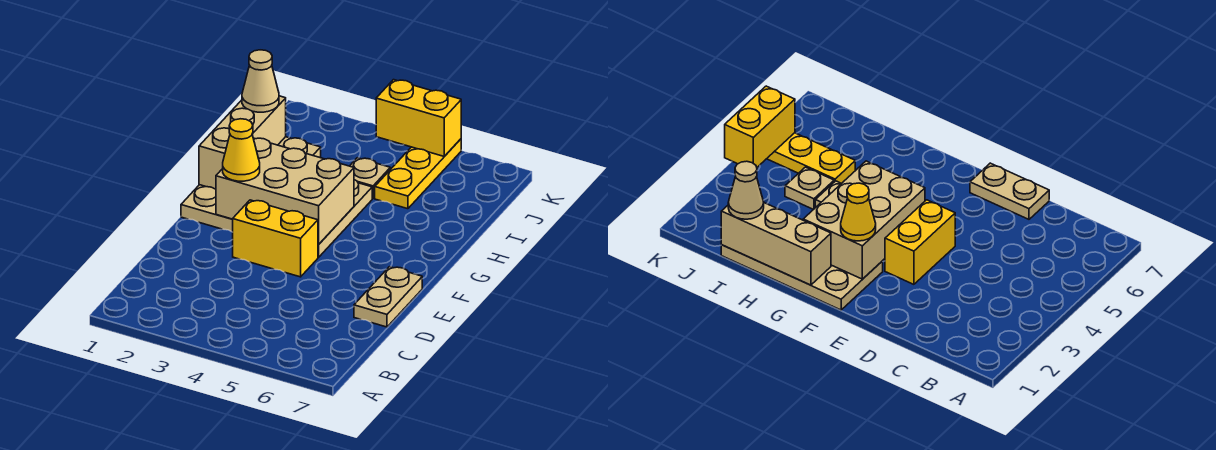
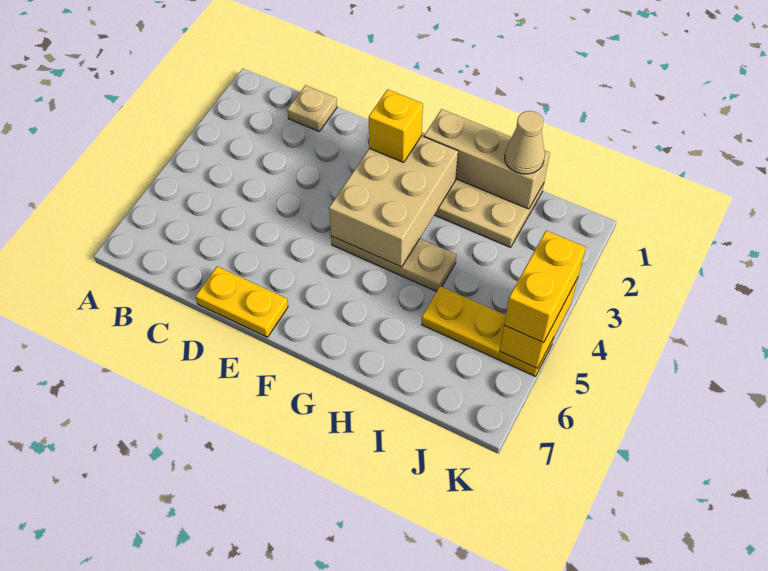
tan plate D7:E7 level 1 -> yellow plate D7:E7 level 1
yellow brick E3:E4 level 1 -> yellow brick K4:K5 level 3
yellow cone F2 level 3 -> yellow brick F2 level 3
tan plate I4 level 1 -> tan plate C1 level 1

